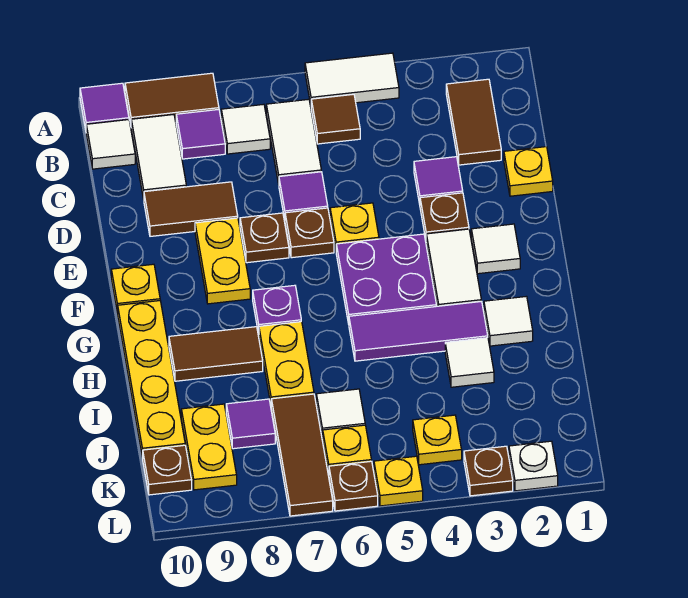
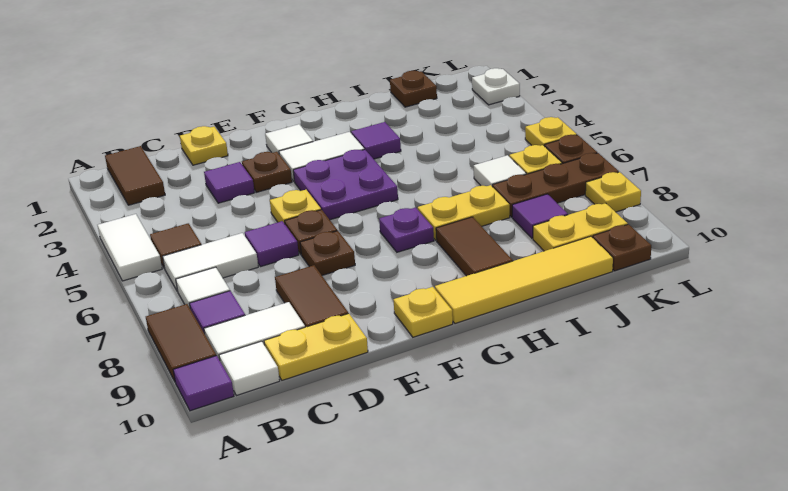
brown tile B2:C2 level 1 -> brown tile B1:B2 level 1
yellow plate E8:F8 level 1 -> yellow plate C10:D10 level 1
yellow plate G10:J10 level 1 -> yellow tile G10:J10 level 1
white tile H2 level 1 -> none
purple tile H3:H5 level 1 -> purple tile H3 level 1
white tile I3 level 1 -> none
brown tile J7:L7 level 1 -> brown plate J7:L7 level 1
yellow plate K4 level 1 -> yellow plate L8 level 1
brown plate L3 level 1 -> brown plate J1 level 1

